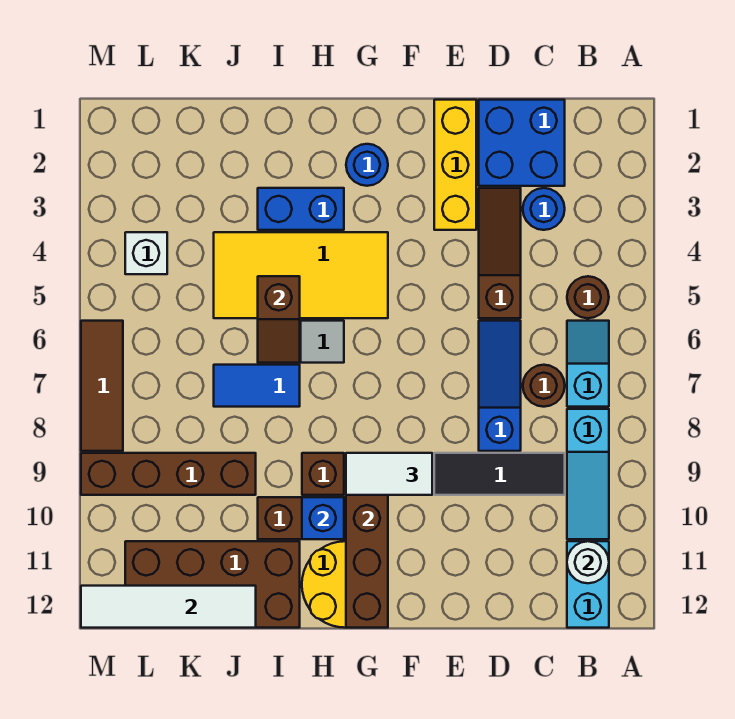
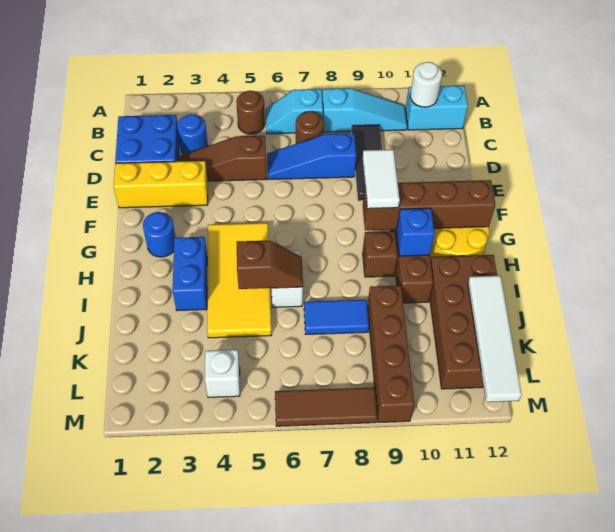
blue tile I7:J7 level 1 -> blue tile J7:J8 level 1

